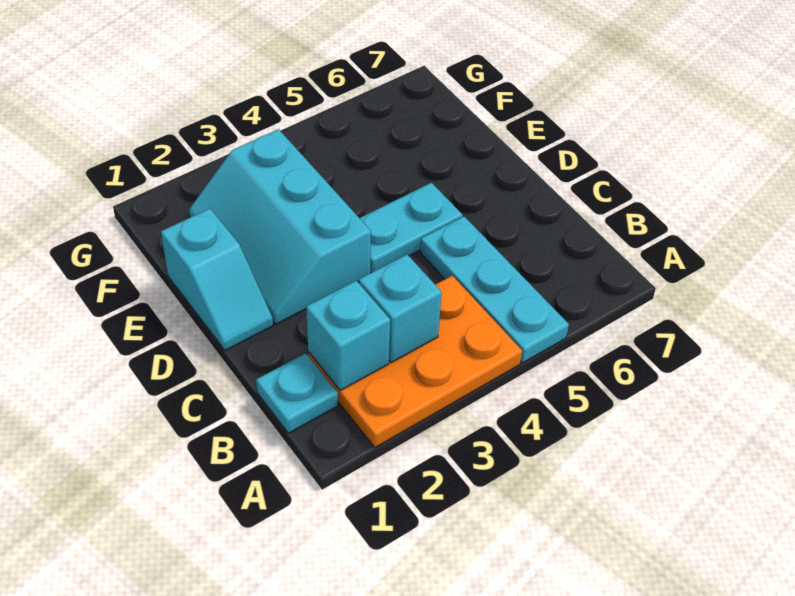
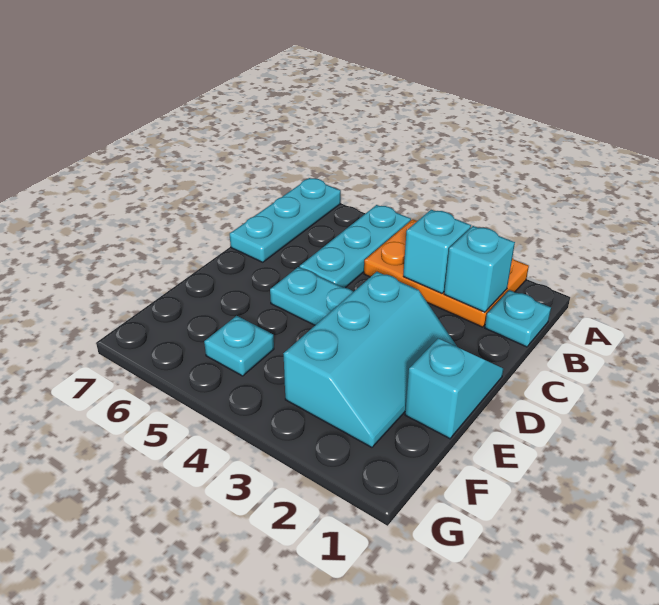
none -> cyan plate A7:C7 level 1
none -> cyan plate F5 level 1

